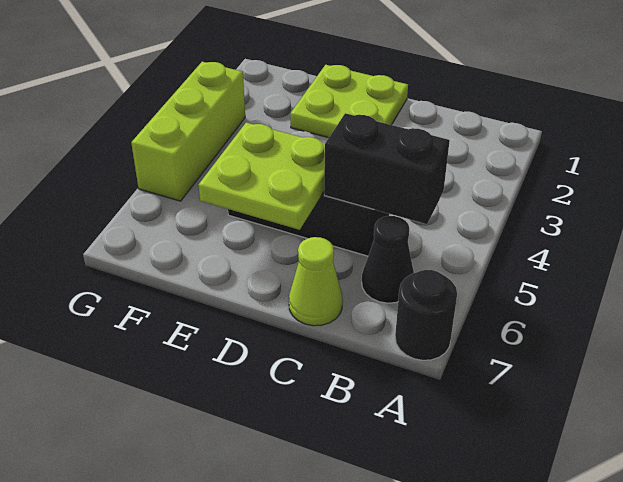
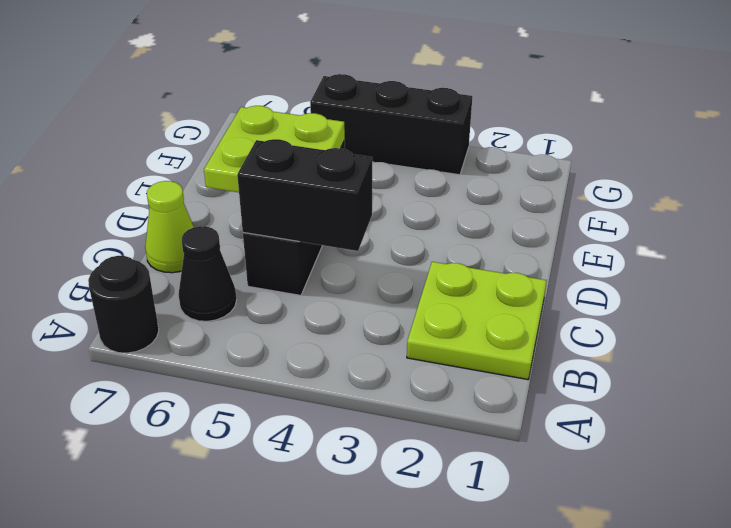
black brick B5:C5 level 2 -> black brick C4:C5 level 2
lime plate D1:E2 level 1 -> lime plate B1:C2 level 1
lime brick G3:G5 level 1 -> black brick G3:G5 level 1

